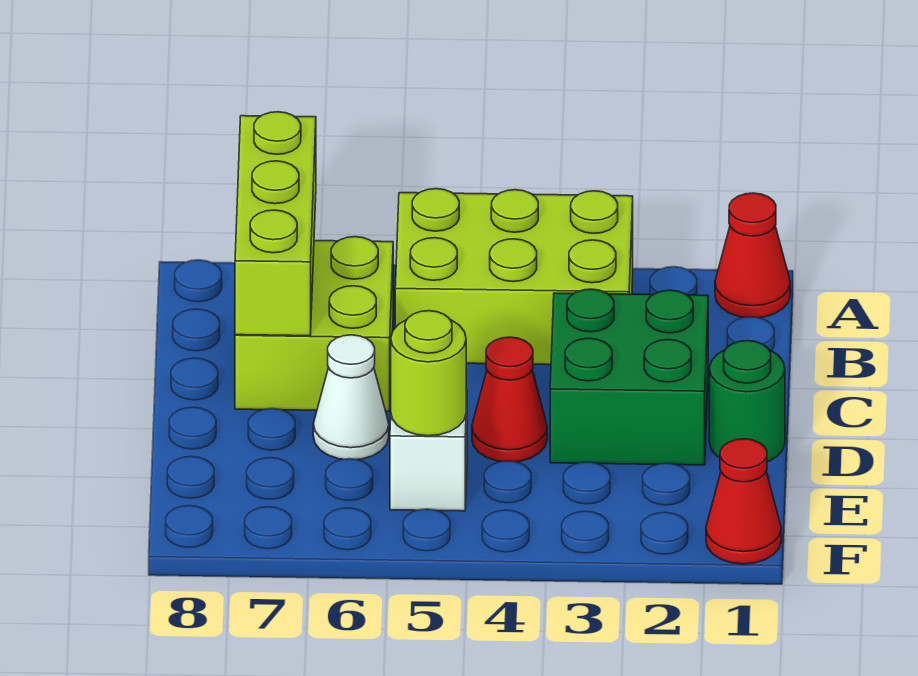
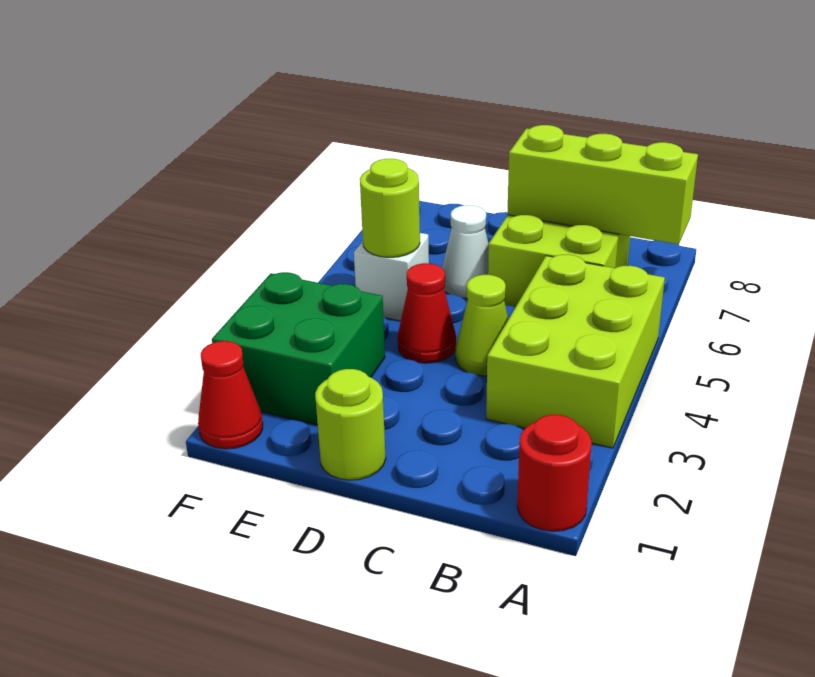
red cone A1 level 1 -> red round brick A1 level 1
green brick C2:D3 level 1 -> green brick E2:F3 level 1
none -> lime cone C4 level 1
green round brick D1 level 1 -> lime round brick D1 level 1

